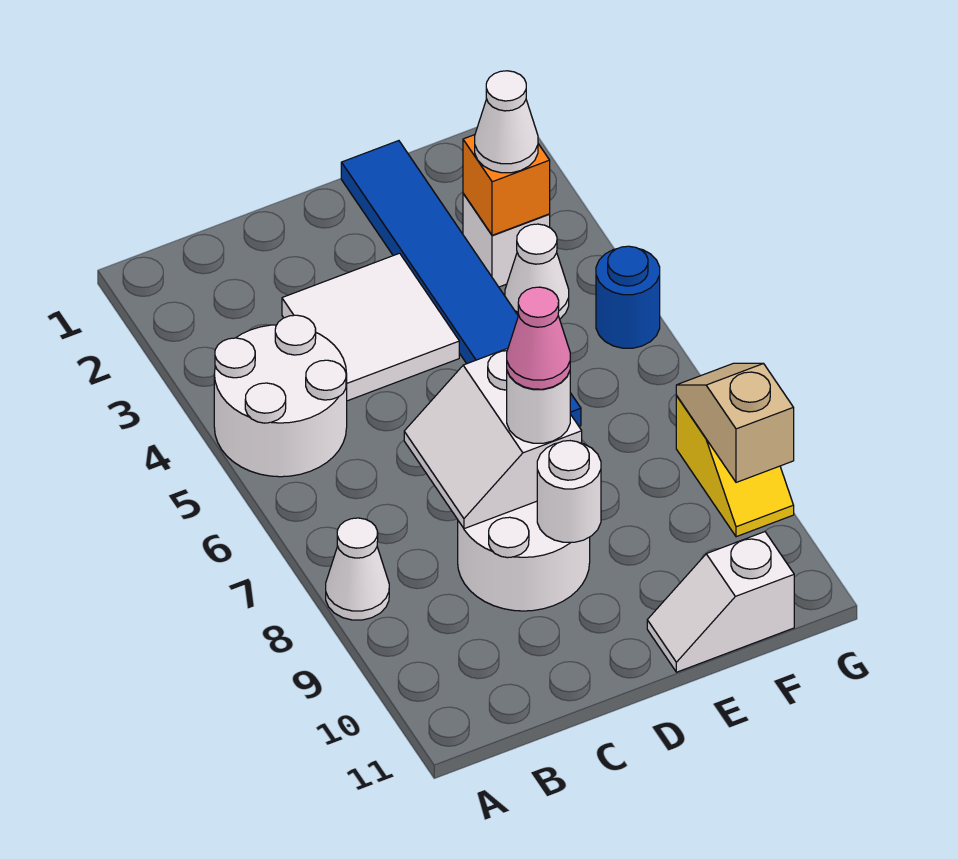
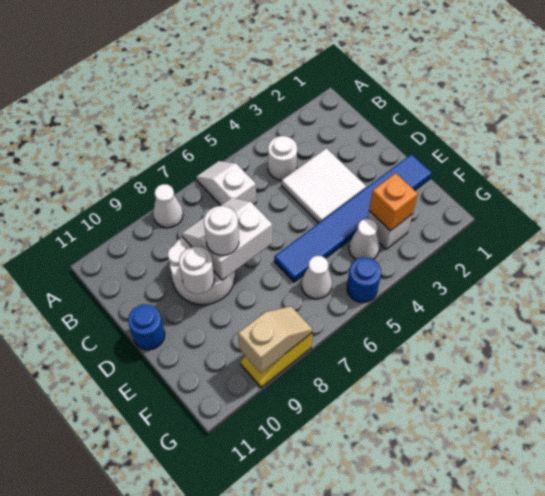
white round brick A4:B5 level 1 -> white round brick B4 level 1
pink cone D8 level 4 -> none
none -> blue round brick D11 level 1
white slope E11:F11 level 1 top F -> white slope A6:B6 level 1 top B
white cone F3 level 3 -> white cone F6 level 1

